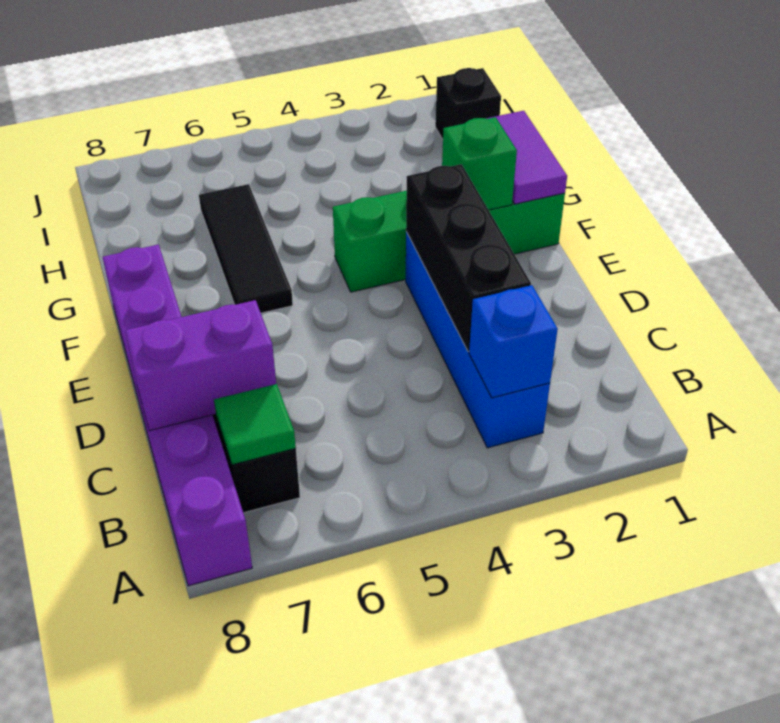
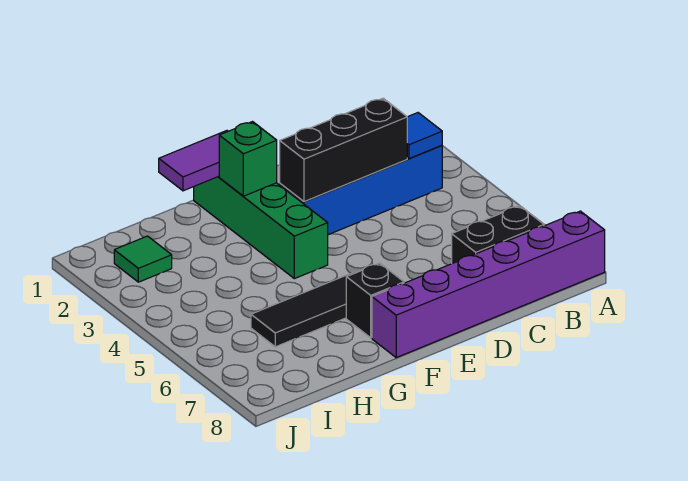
blue brick B3 level 2 -> blue tile B3 level 2
green tile B7 level 2 -> green tile I2 level 1
purple brick C7:C8 level 2 -> none
black brick I1 level 1 -> black brick F7 level 1

